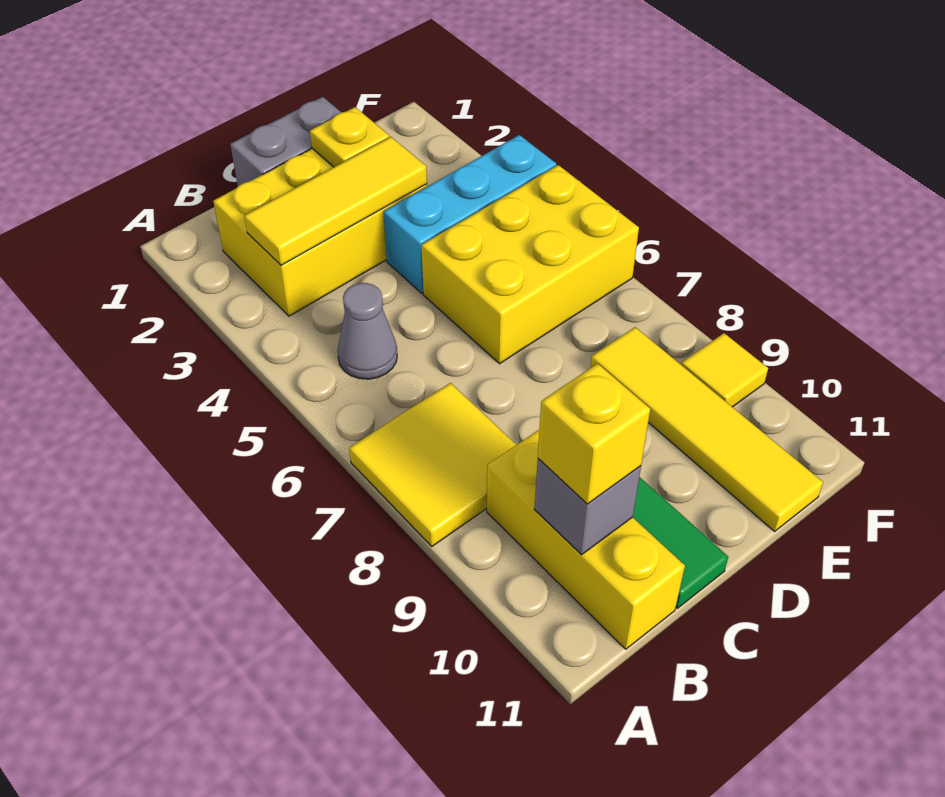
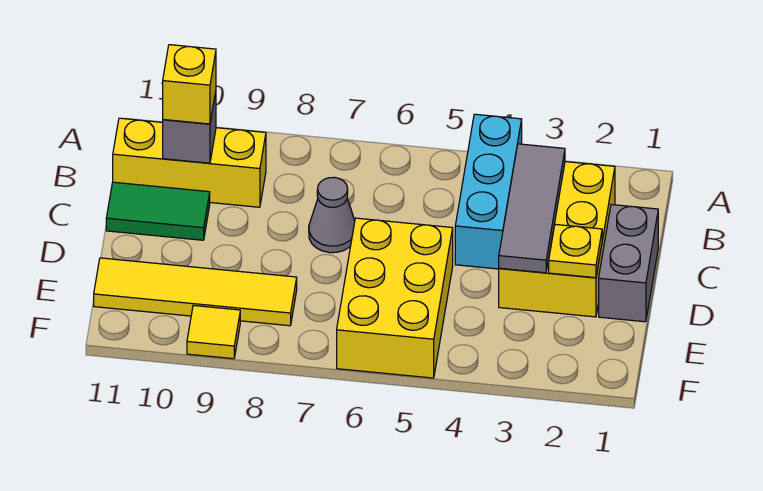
yellow tile A7:B8 level 1 -> none
yellow tile B3:D3 level 2 -> grey tile B3:D3 level 2
grey cone B5 level 1 -> grey cone C7 level 1
cyan brick D4:F4 level 1 -> cyan brick A4:C4 level 1

